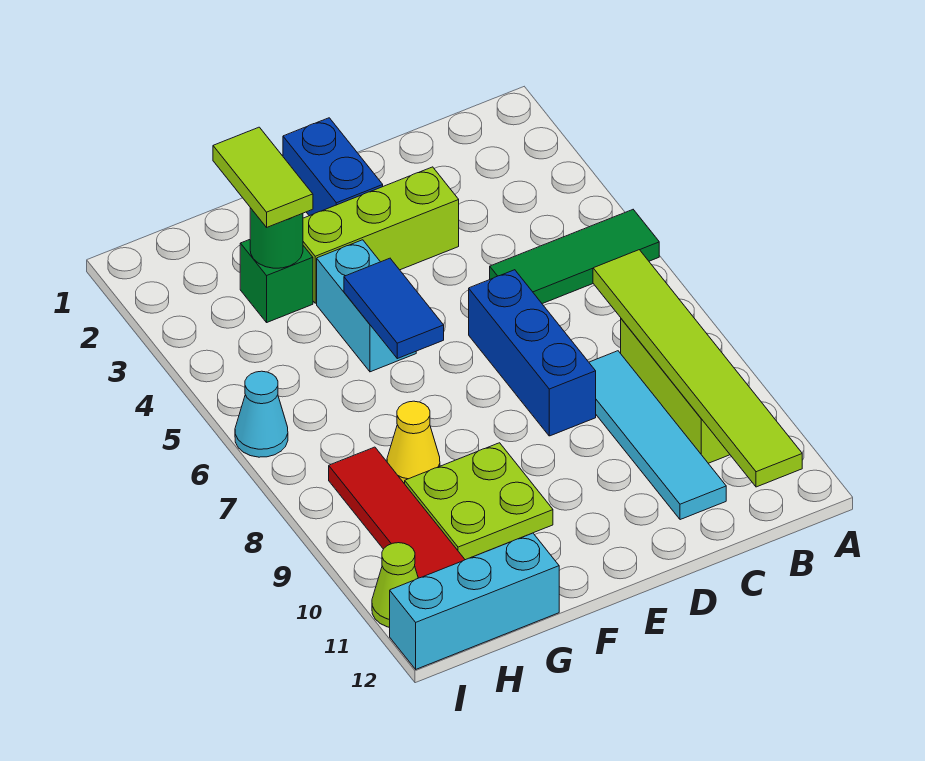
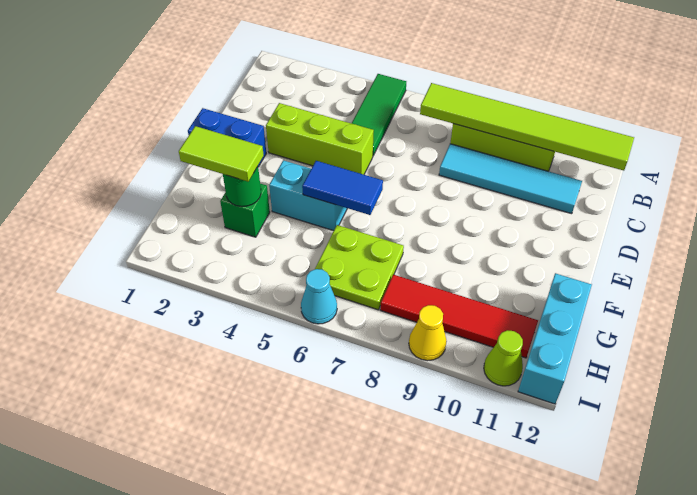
lime brick D3:F3 level 1 -> lime brick D3:D5 level 1
blue brick D6:D8 level 1 -> none
lime plate F9:G10 level 1 -> lime plate G6:H7 level 1
yellow cone G8 level 1 -> yellow cone I9 level 1

